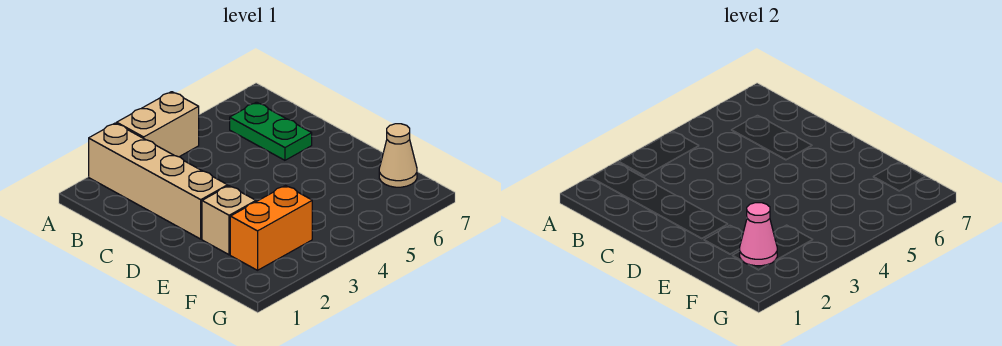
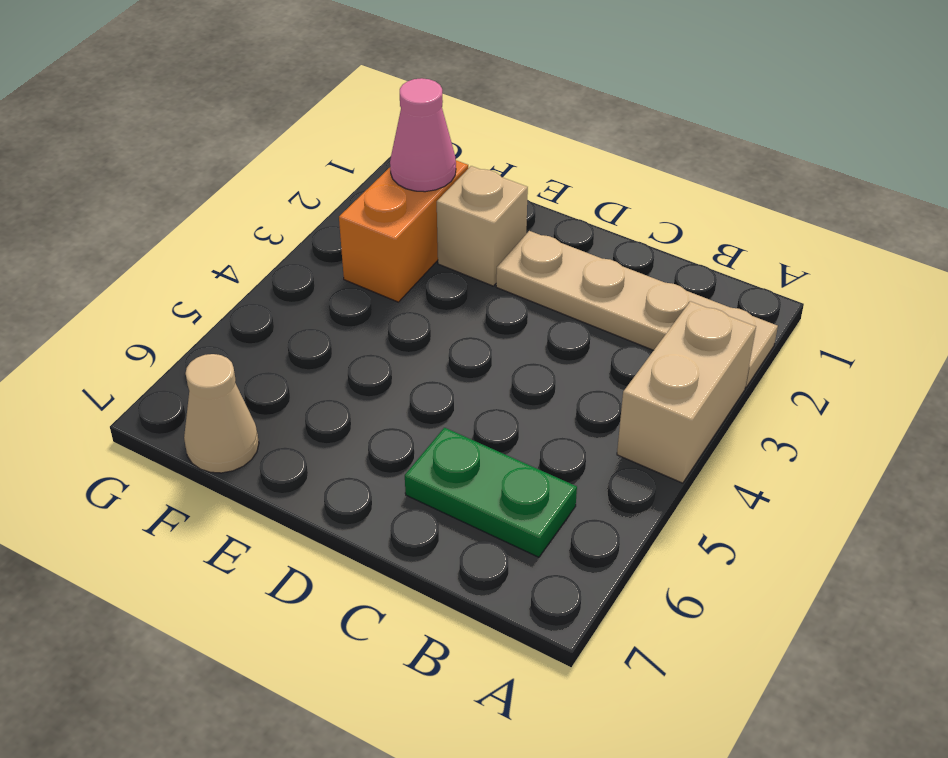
tan brick A2:D2 level 1 -> tan plate A2:D2 level 1

